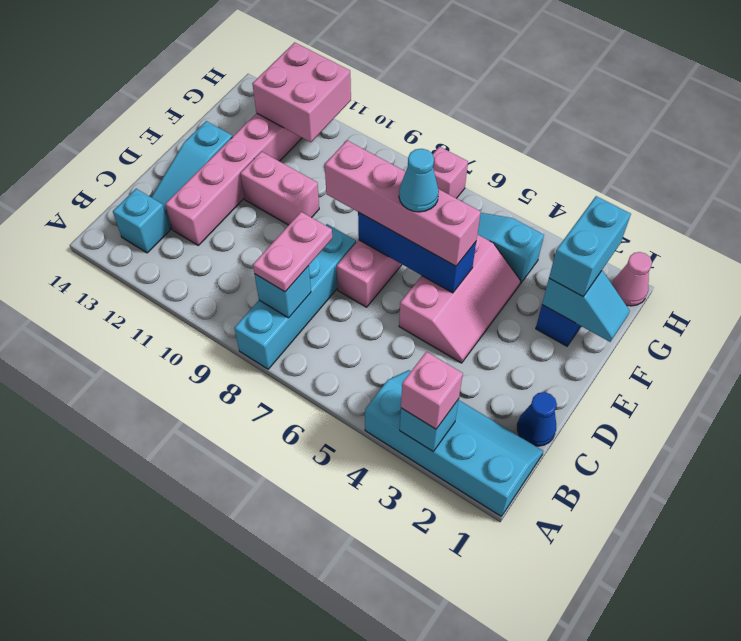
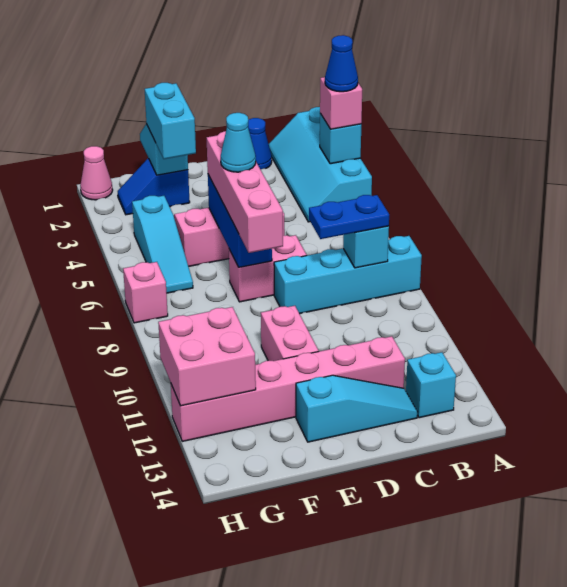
none -> blue cone A3 level 4
pink plate B8:C8 level 3 -> blue plate B8:C8 level 3
cyan brick F2:G2 level 3 -> cyan brick F2:F3 level 3

